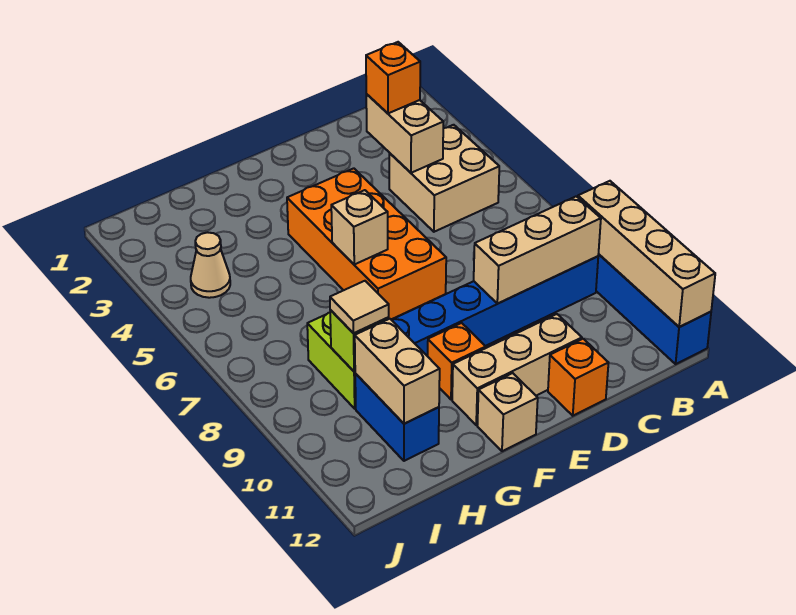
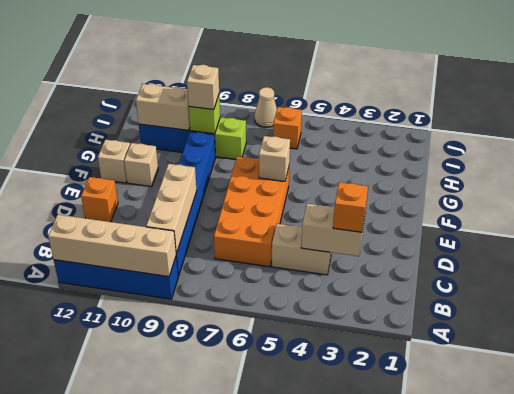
tan brick B4:C5 level 1 -> tan brick C4:C5 level 1
tan brick D11:F11 level 1 -> tan brick F11 level 1
orange brick E4:F7 level 1 -> orange brick C6:F7 level 1
orange brick F10 level 1 -> orange brick I6 level 1
tan tile H9 level 3 -> tan brick H9 level 3
tan cone I4 level 1 -> tan cone J7 level 1

